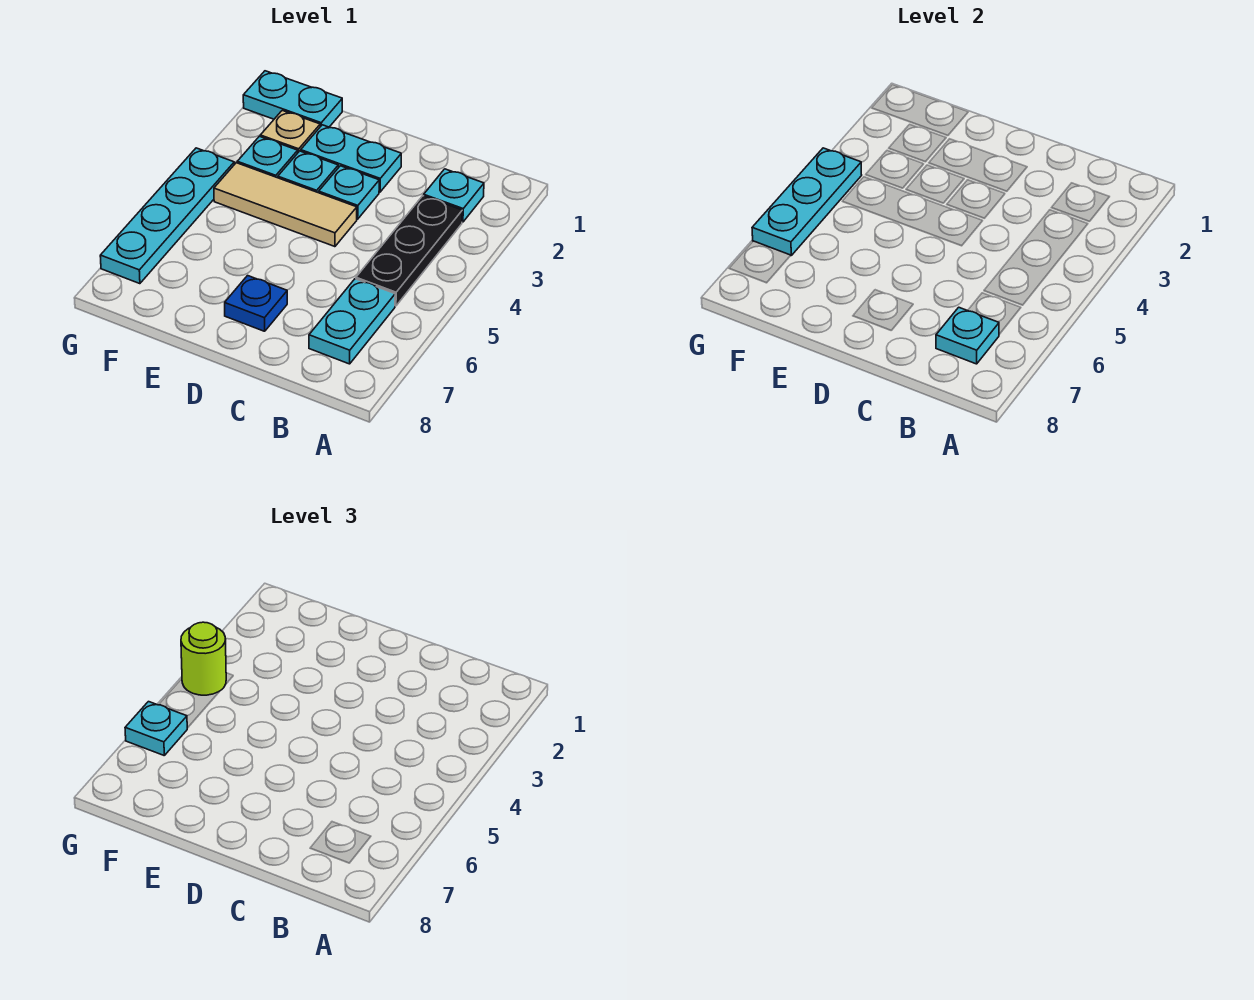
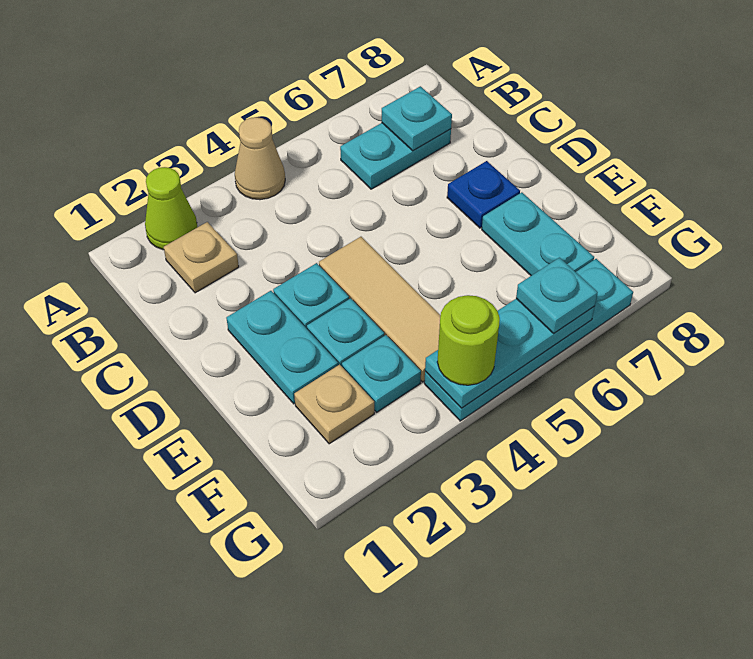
none -> lime cone A2 level 1
none -> tan cone A4 level 1
cyan plate B2 level 1 -> tan plate B2 level 1
black plate B3:B5 level 1 -> none
cyan plate F1:G1 level 1 -> cyan plate E7:F7 level 1

